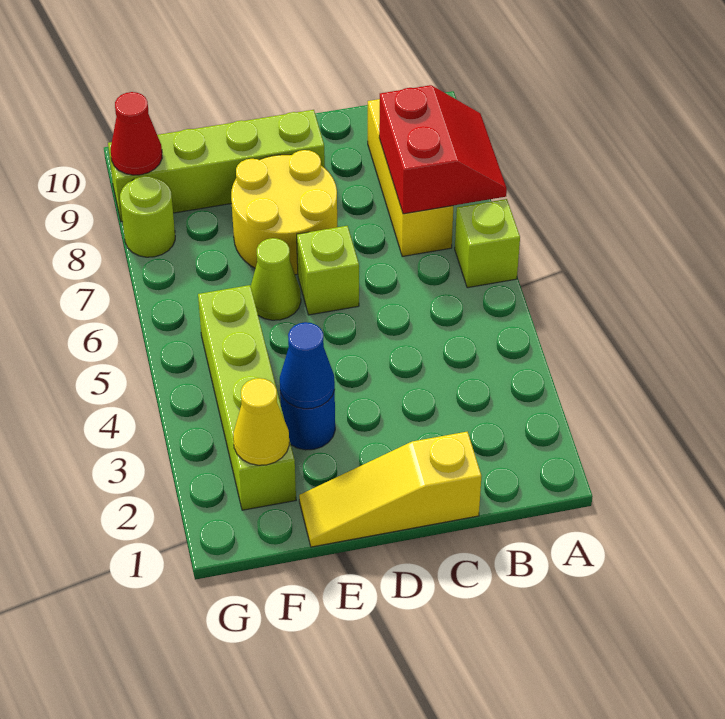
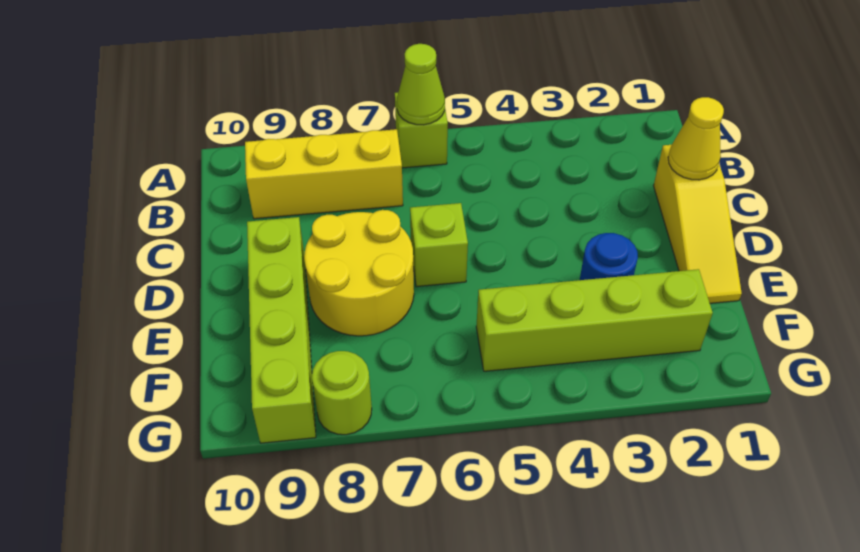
red slope A7:B8 level 2 top B -> none
blue cone E3 level 2 -> none
lime cone E6 level 1 -> lime cone A6 level 2
yellow cone F2 level 2 -> yellow cone C1 level 2
red cone G9 level 2 -> none

